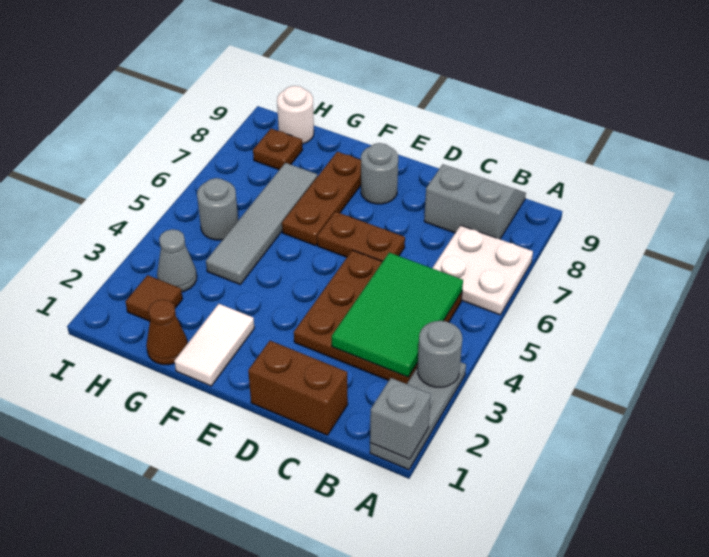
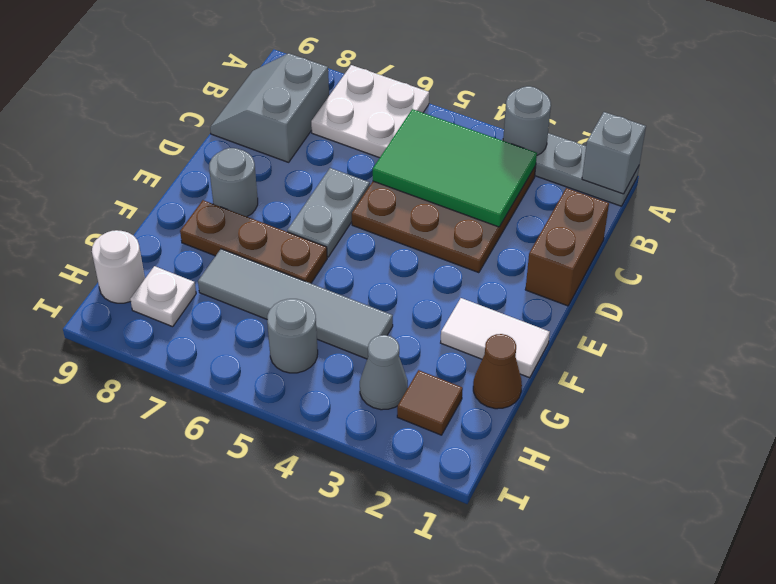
brown plate D6:E6 level 1 -> grey plate D6:E6 level 1
brown plate H8 level 1 -> white plate H8 level 1

